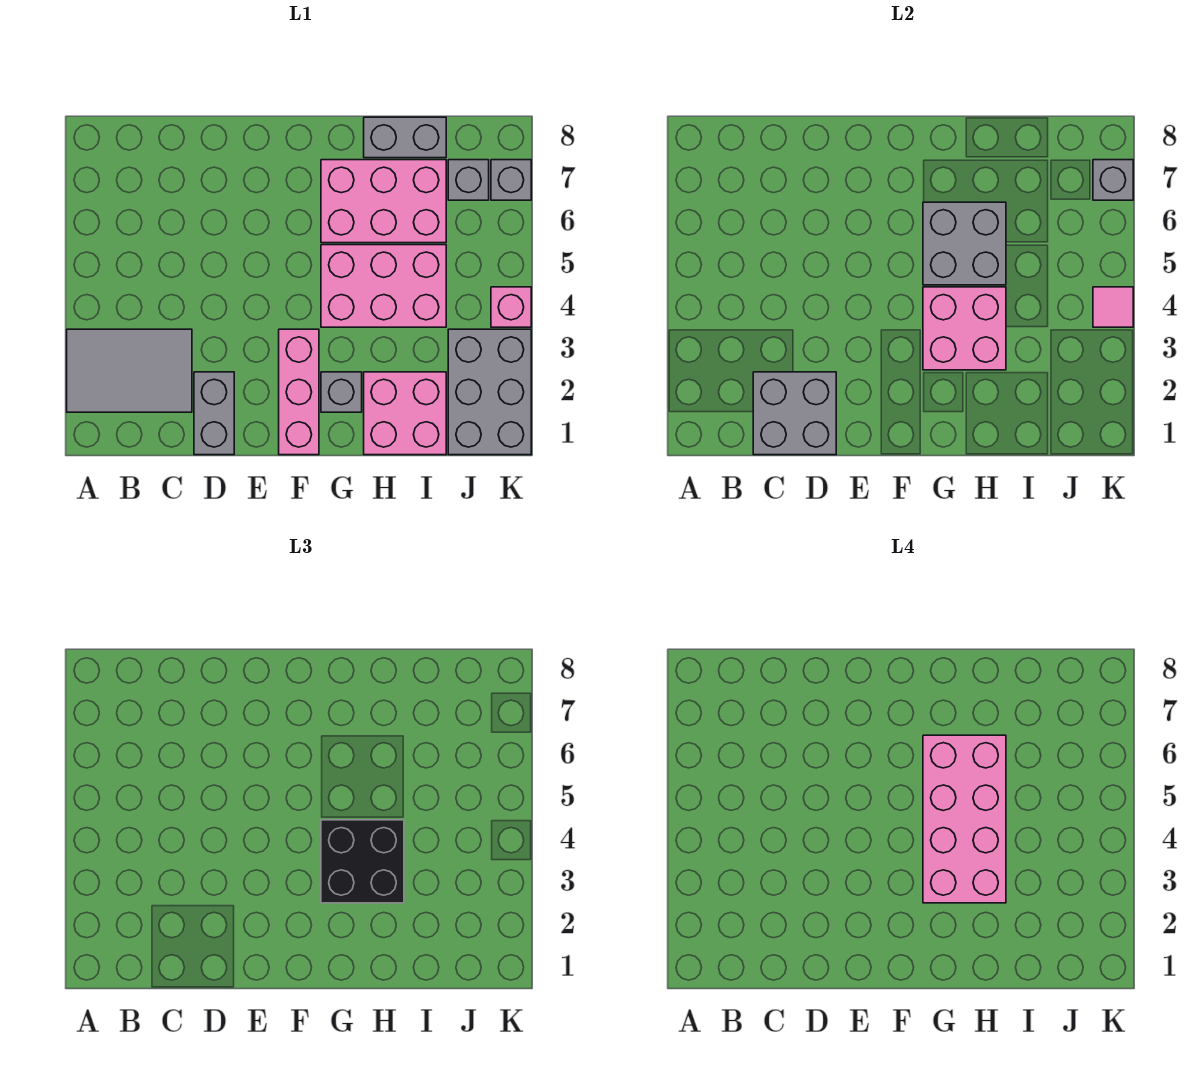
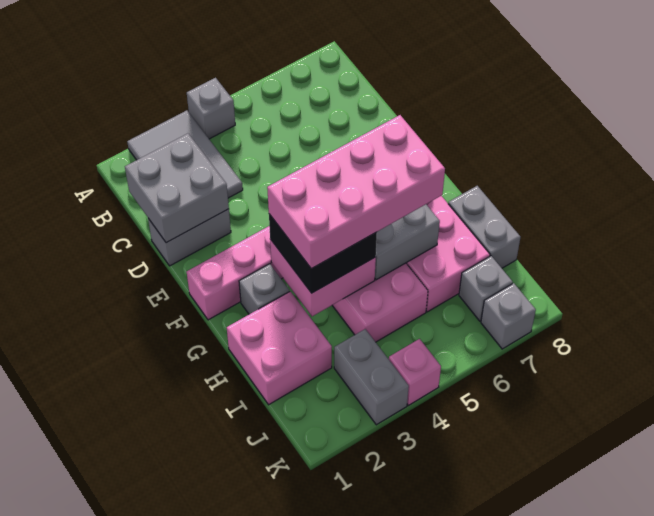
grey brick J1:K3 level 1 -> grey brick J3:K3 level 1
pink tile K4 level 2 -> none
grey brick K7 level 2 -> grey brick A4 level 1

